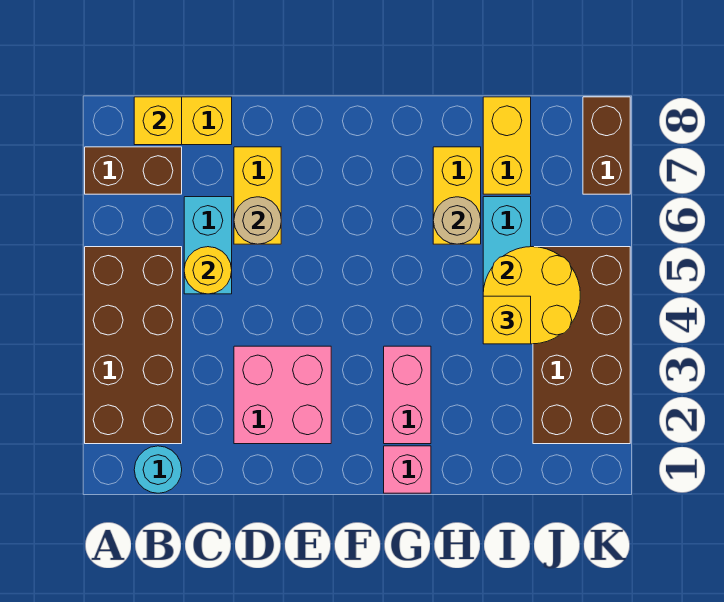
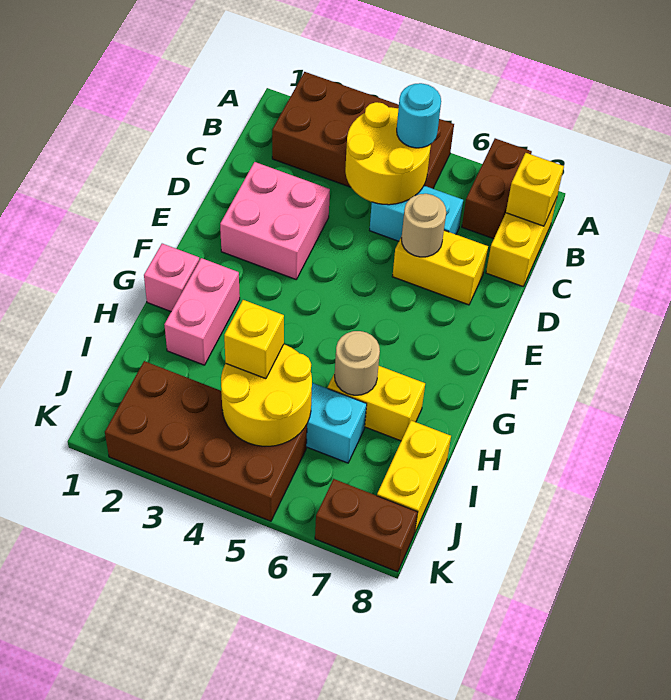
cyan round brick B1 level 1 -> cyan round brick B5 level 3
yellow round brick C5 level 2 -> yellow round brick B4:C5 level 2
pink brick G2:G3 level 1 -> pink brick G2:H2 level 1
yellow brick I7:I8 level 1 -> yellow brick I8:J8 level 1

